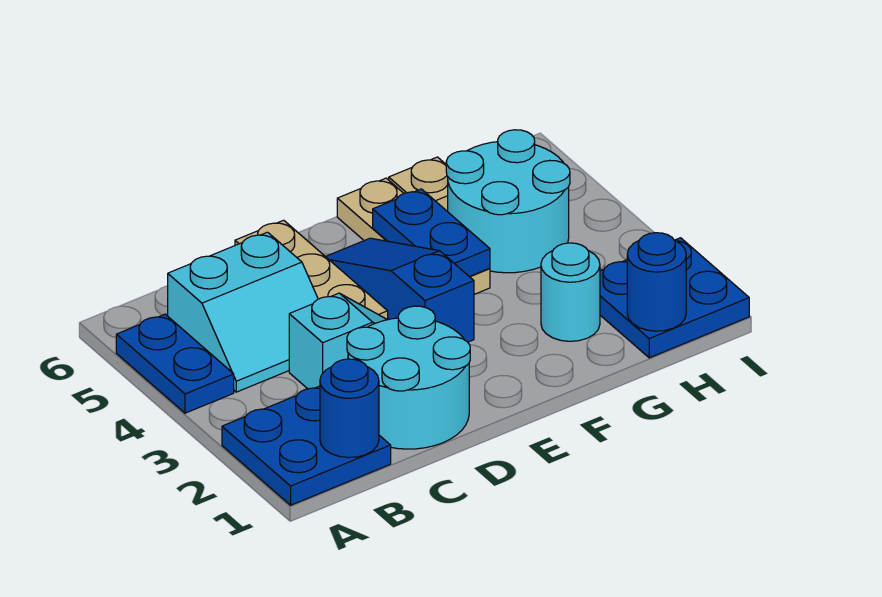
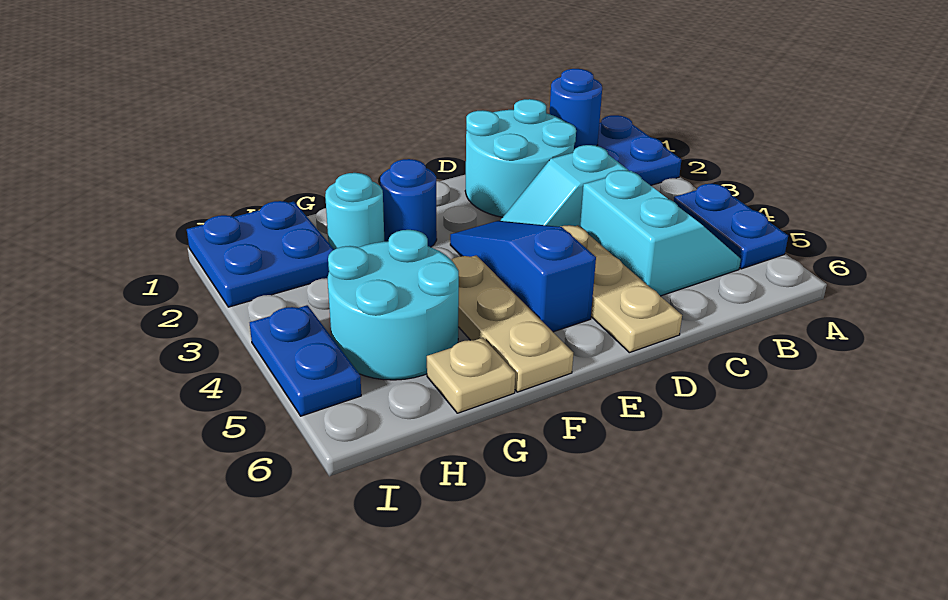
cyan slope B4:C5 level 1 top 5 -> cyan slope B4:C5 level 1 top C
blue slope E3:E5 level 1 top 3 -> blue slope E3:E5 level 1 top 5
blue plate F4:F5 level 2 -> blue plate I4:I5 level 1
blue round brick H1 level 2 -> blue round brick F2 level 1

